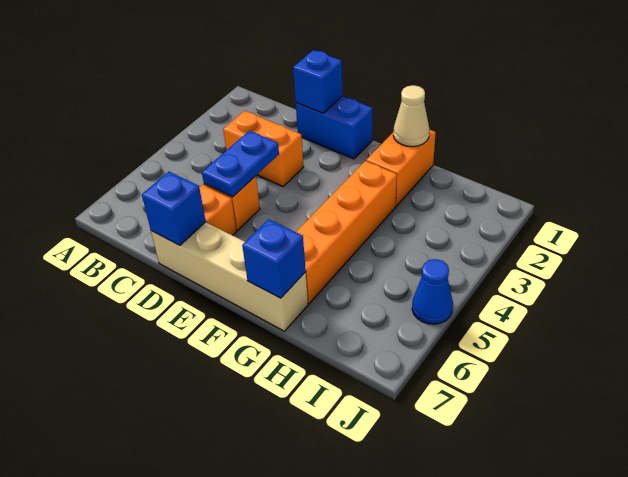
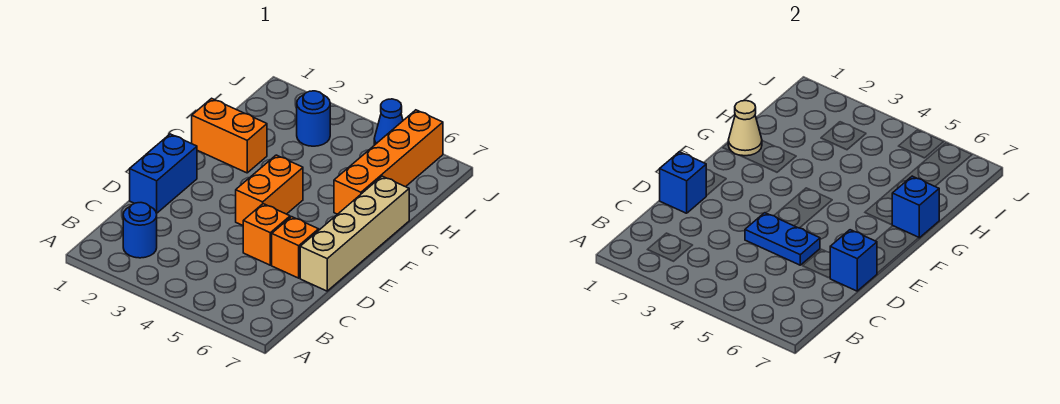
none -> blue round brick B2 level 1
orange brick C3:D3 level 1 -> orange brick E4:F4 level 1
orange brick G3:G6 level 1 -> orange brick G6:J6 level 1
none -> blue round brick I3 level 1

